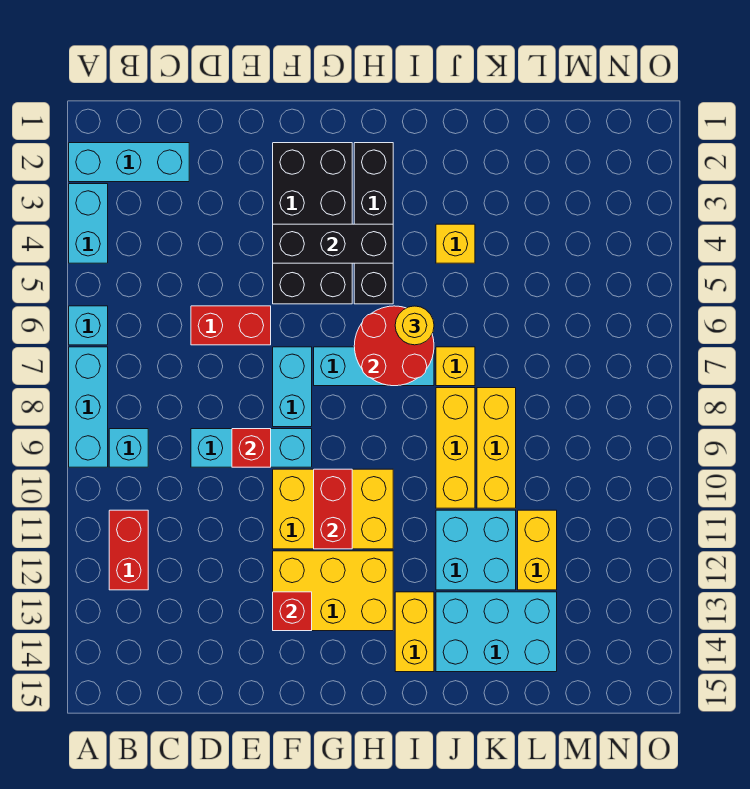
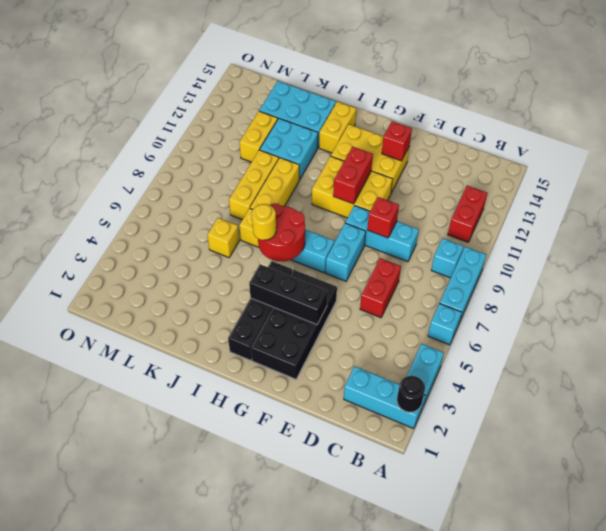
none -> black round brick A2 level 2
red brick D6:E6 level 1 -> red brick D6:D7 level 1
yellow brick J4 level 1 -> yellow brick K6 level 1

